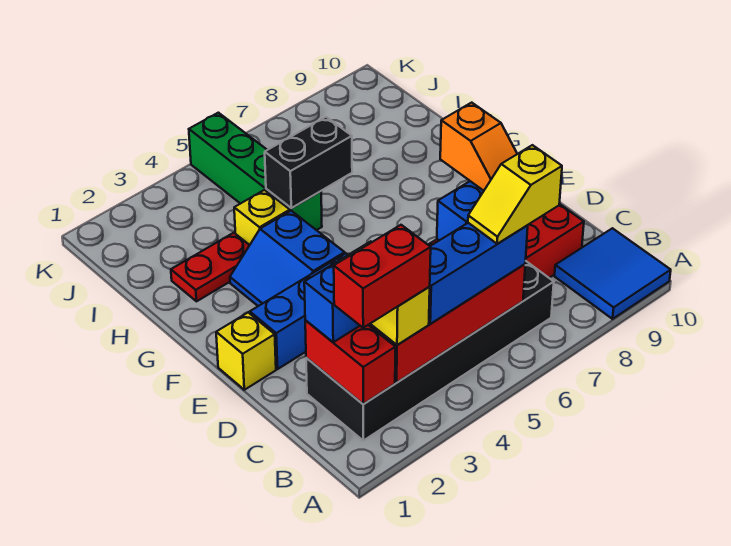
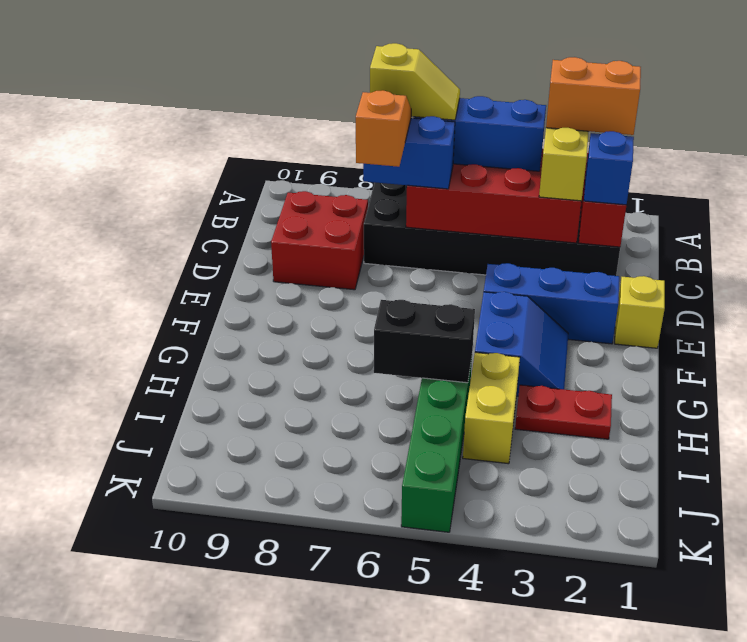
blue tile A9:B10 level 1 -> none
red brick B2:B3 level 4 -> orange brick B2:B3 level 4
yellow brick H4 level 1 -> yellow brick H4:I4 level 1

